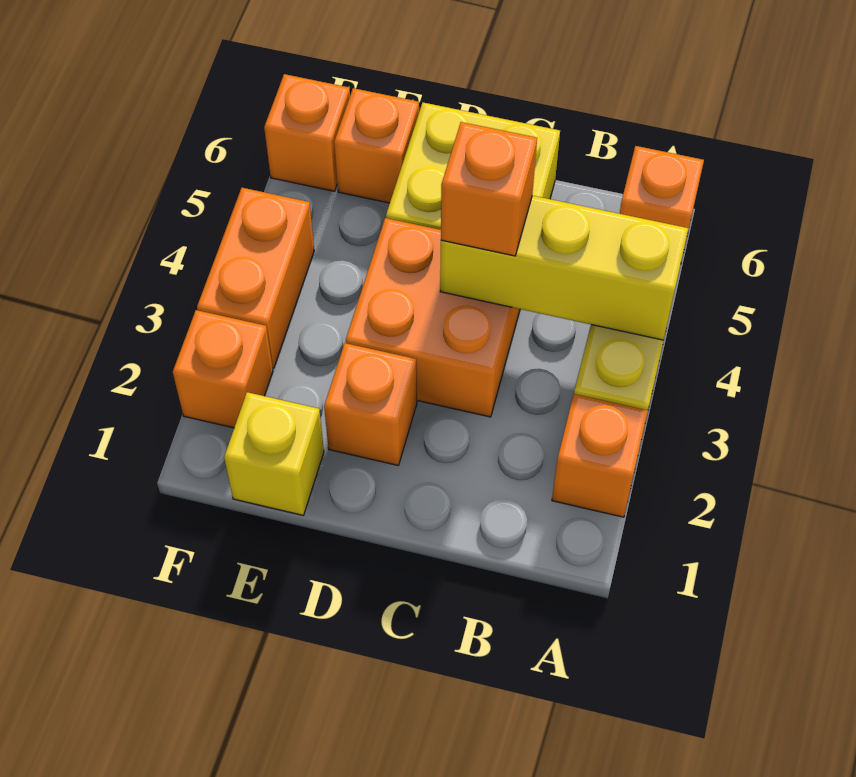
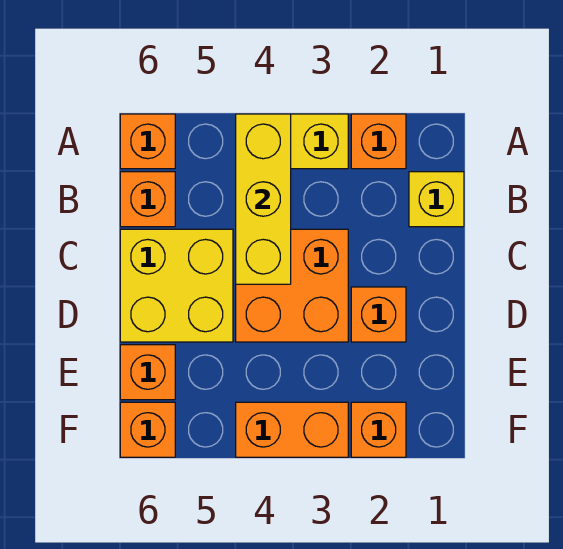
orange brick C4 level 3 -> orange brick B6 level 1
yellow brick E1 level 1 -> yellow brick B1 level 1

